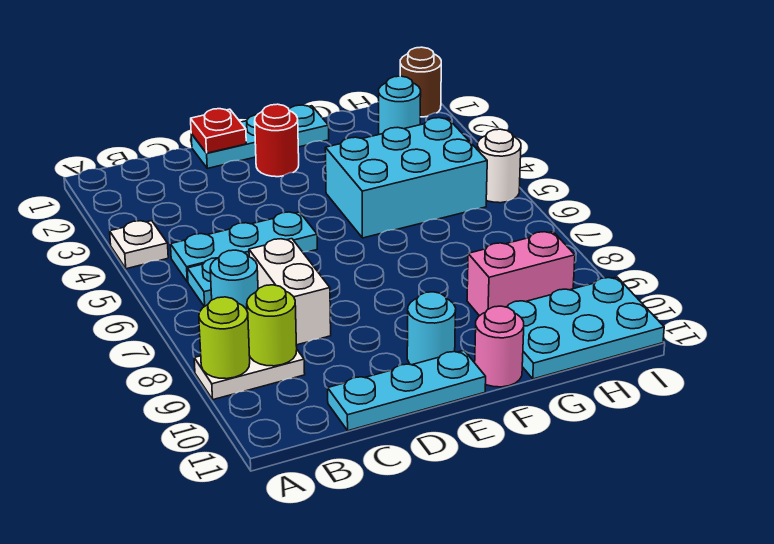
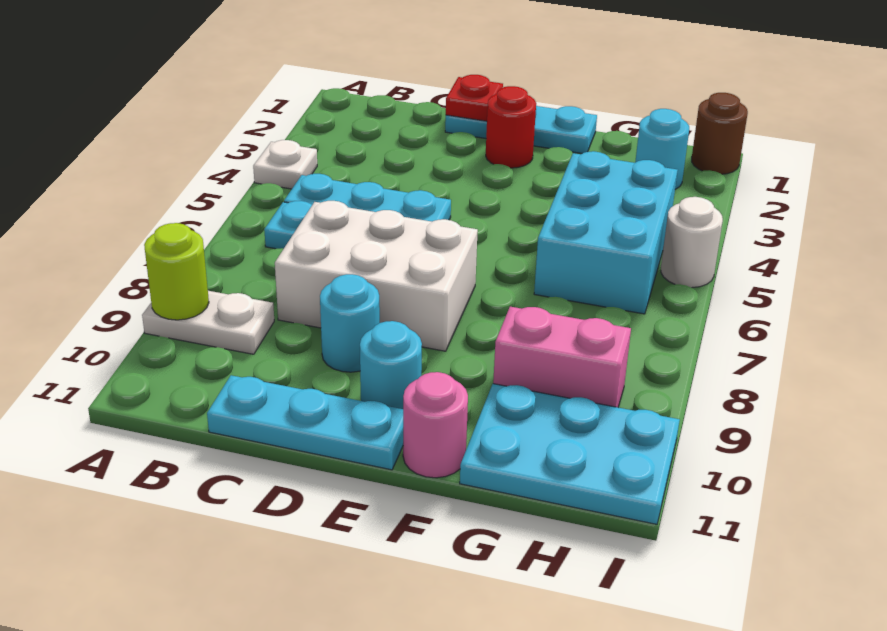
cyan round brick B7 level 1 -> cyan round brick D9 level 1
lime round brick B9 level 2 -> none
white brick C7:C8 level 1 -> white brick C7:E8 level 1
cyan brick F4:H5 level 1 -> cyan brick G4:H6 level 1

